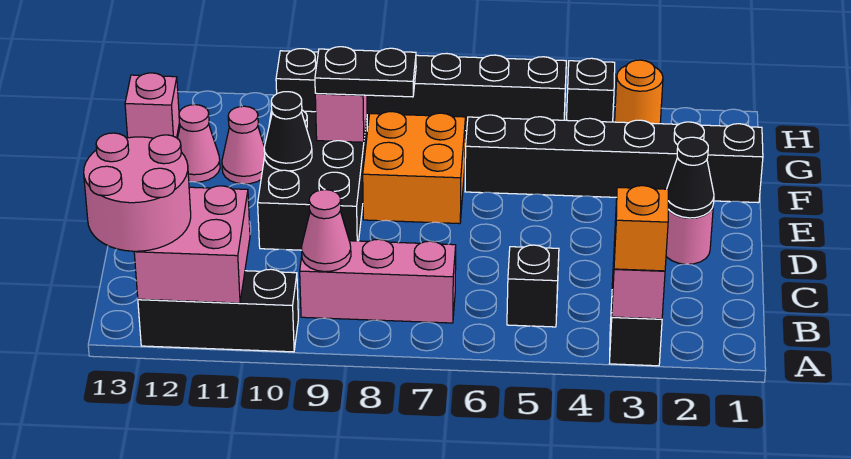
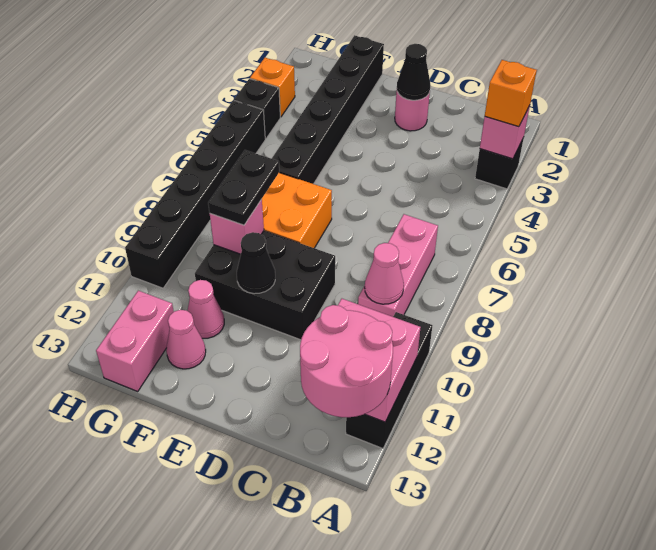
black brick B5 level 1 -> none
pink brick G13 level 1 -> pink brick G12:G13 level 1
orange round brick H3 level 1 -> orange brick H3 level 1

